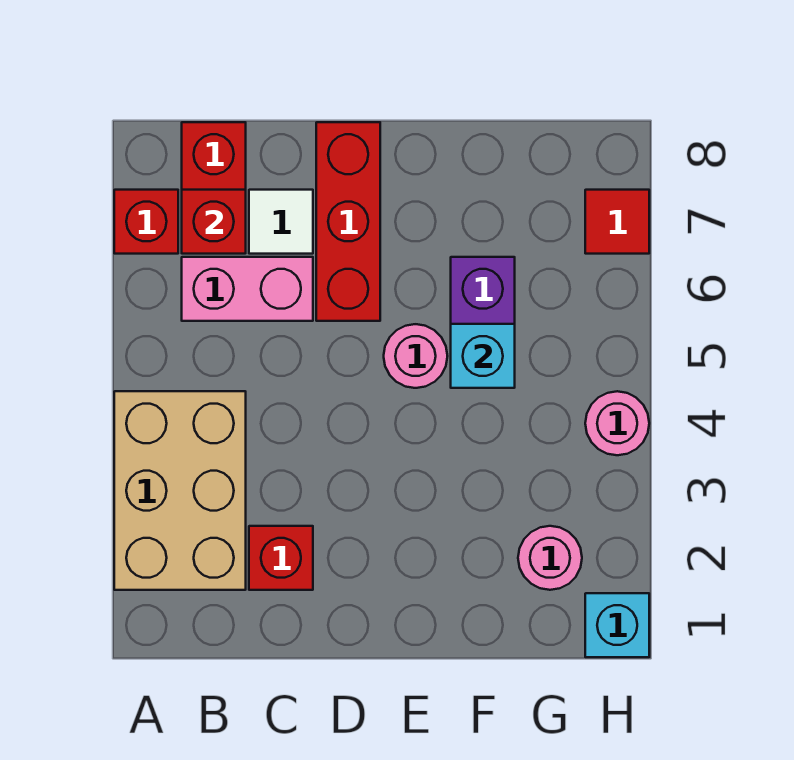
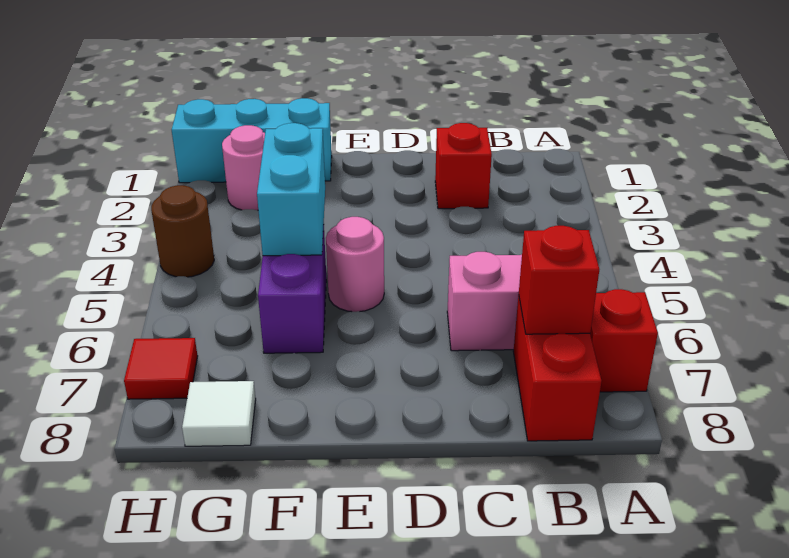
tan brick A2:B4 level 1 -> none
white tile C7 level 1 -> white tile G8 level 1
red brick D6:D8 level 1 -> none
cyan brick F5 level 2 -> cyan brick F4:F5 level 2
cyan brick H1 level 1 -> cyan brick F1:H1 level 1
pink round brick H4 level 1 -> brown round brick H4 level 1

